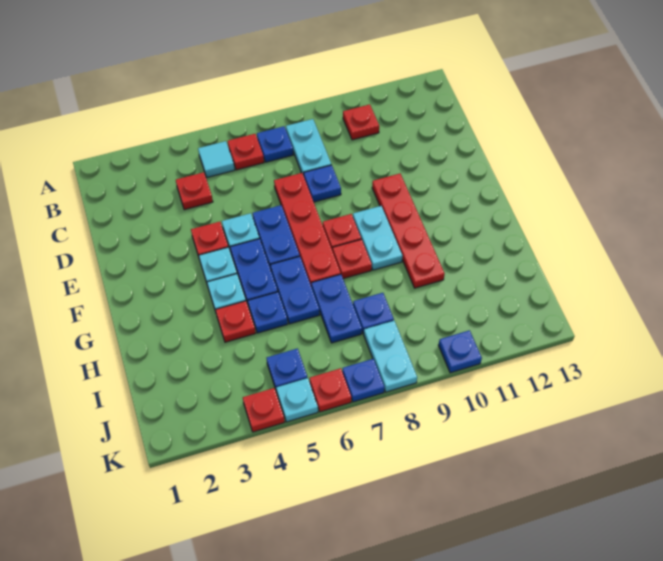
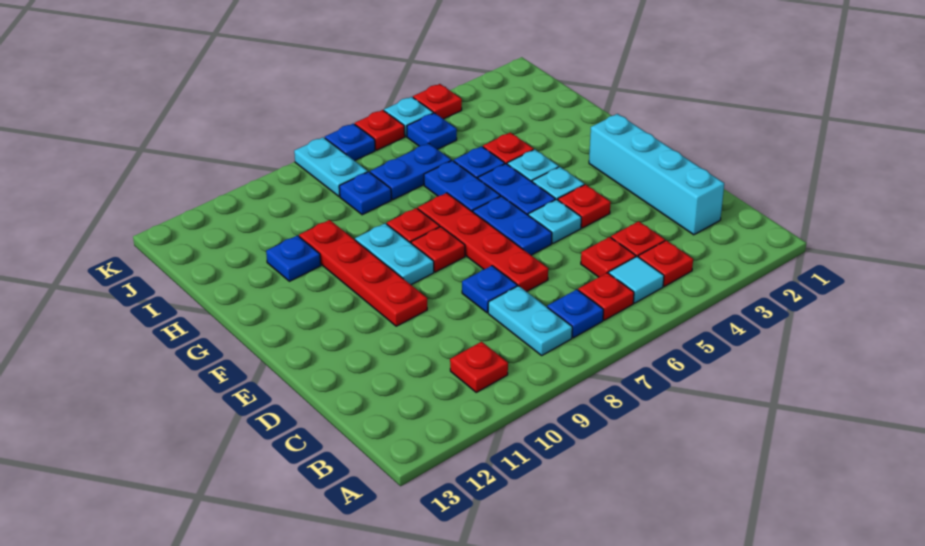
none -> red plate B4 level 1
none -> cyan brick C2:F2 level 1
none -> red plate C5 level 1
blue plate H7:I7 level 1 -> blue plate I6:I7 level 1
blue plate K10 level 1 -> blue plate H11 level 1

